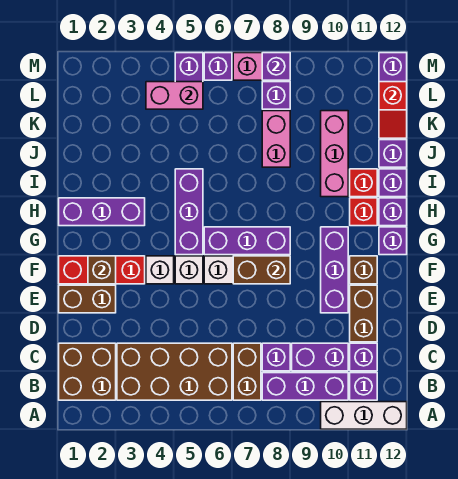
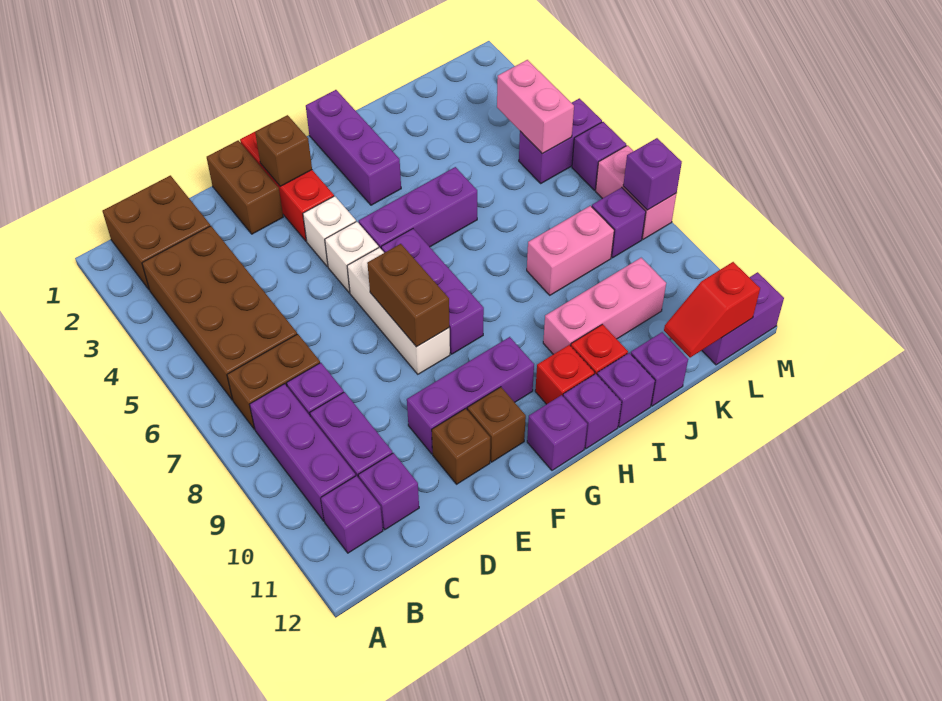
white brick A10:A12 level 1 -> none
brown brick D11:E11 level 1 -> brown brick E11 level 1

